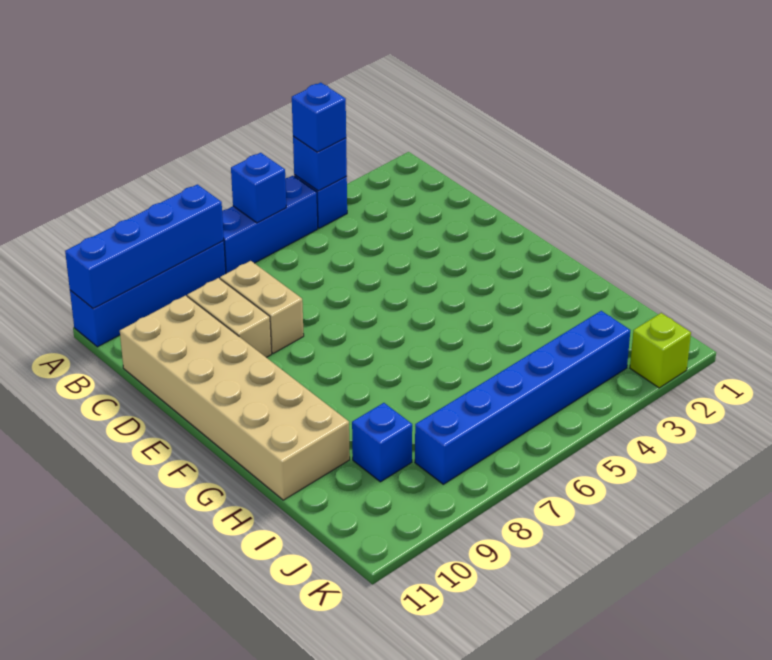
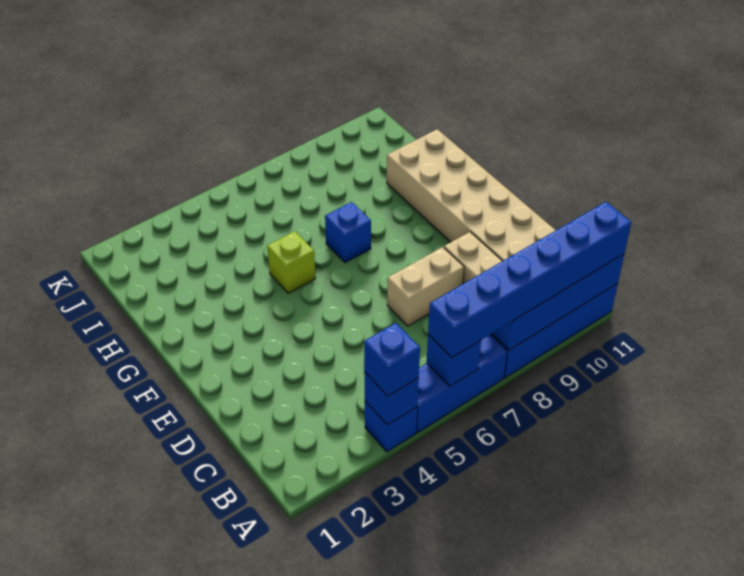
tan brick C8:D8 level 1 -> tan brick D7:D8 level 1
blue brick I9 level 1 -> blue brick G7 level 1
blue brick J3:J8 level 1 -> blue brick A6:A11 level 3
lime brick K2 level 1 -> lime brick G5 level 1

